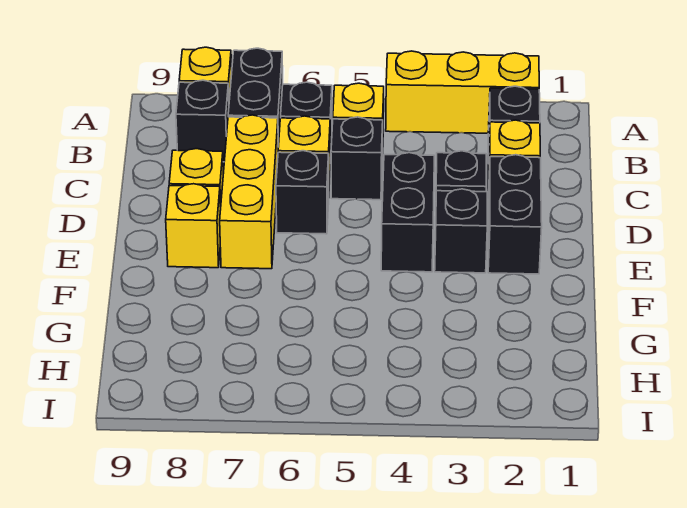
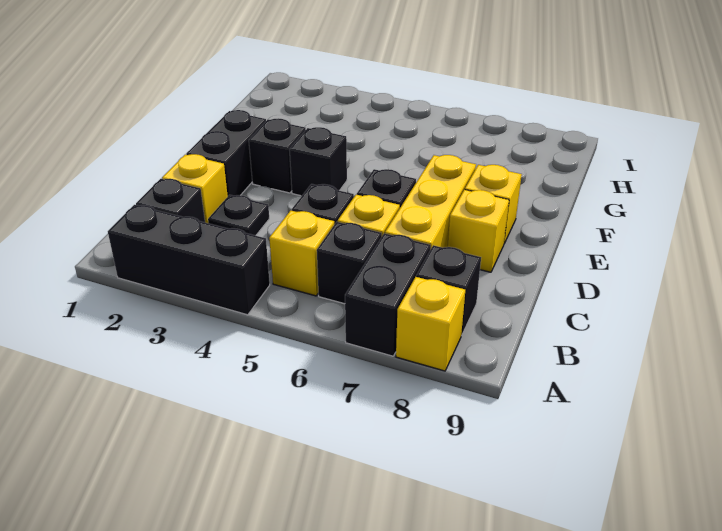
yellow brick A2:A4 level 1 -> black brick A2:A4 level 1
black brick D4:E4 level 1 -> black brick E4 level 1

